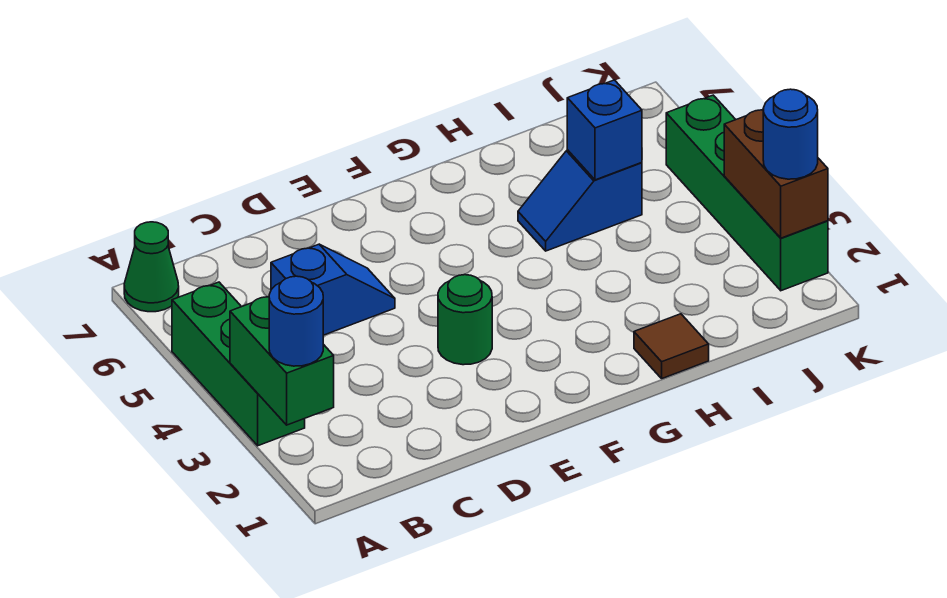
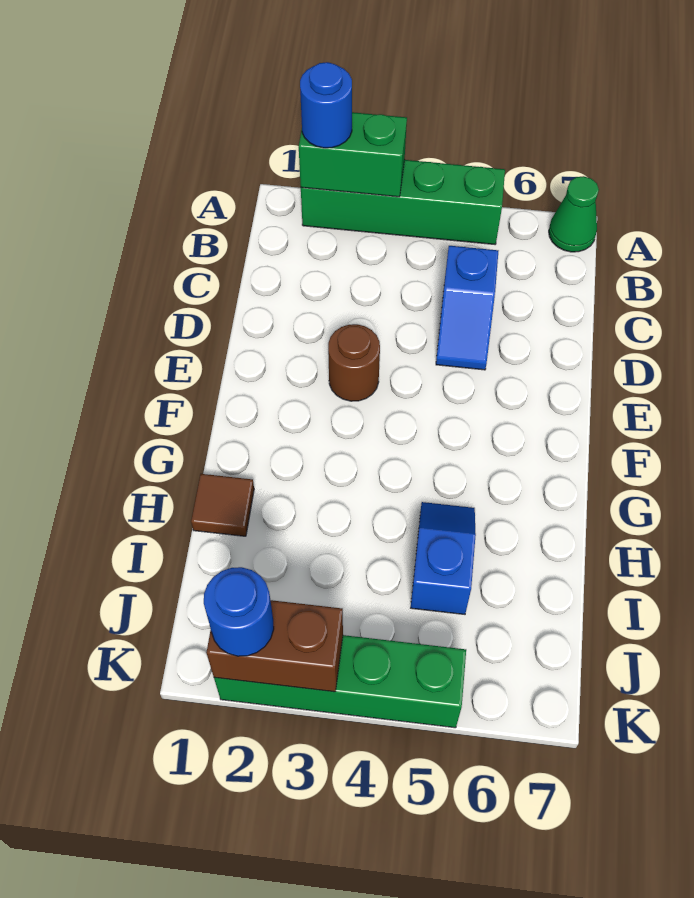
green brick A3:A5 level 1 -> green brick A2:A5 level 1
green round brick E3 level 1 -> brown round brick E3 level 1
blue brick I5 level 2 -> none

